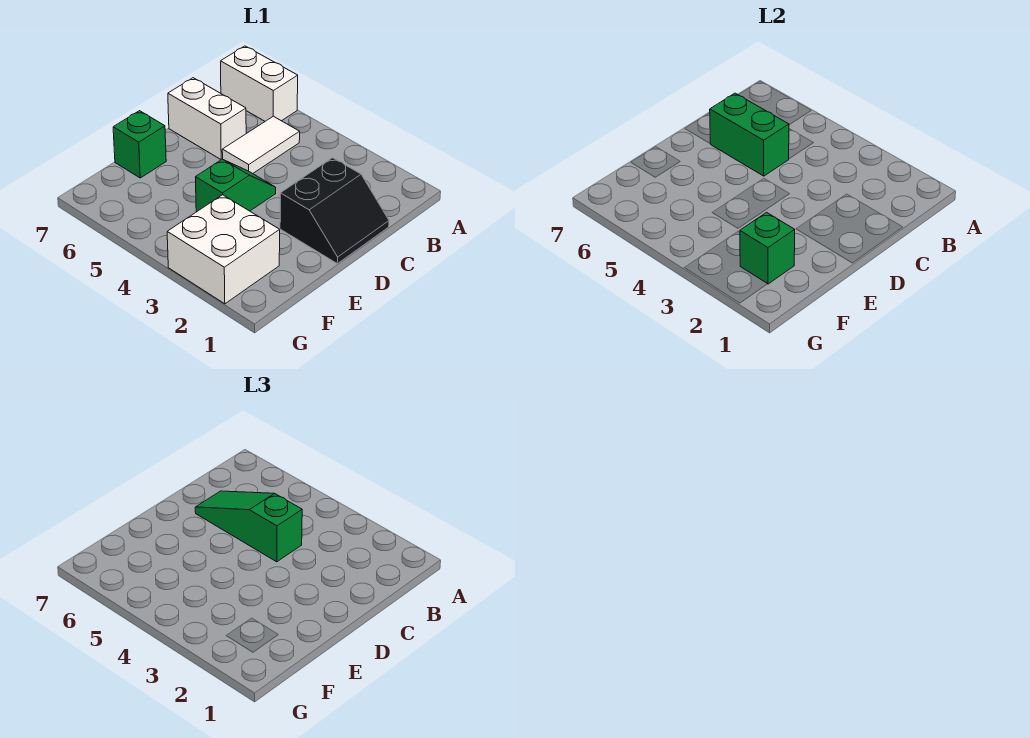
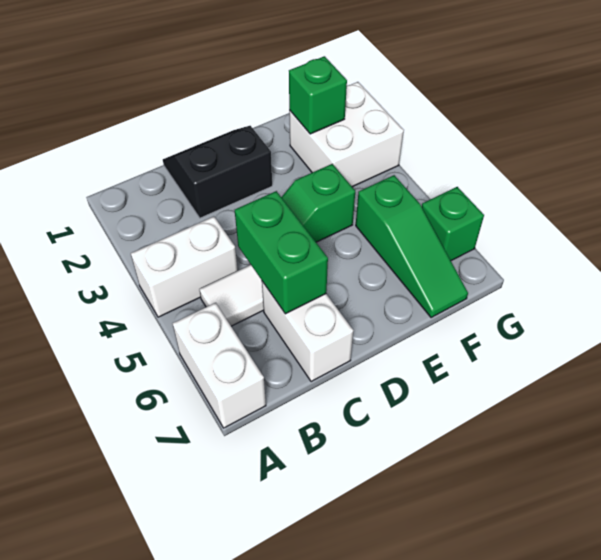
none -> white brick A4:B4 level 1
green slope C4:C6 level 3 top 4 -> green slope F5:F7 level 1 top 5
green brick E7 level 1 -> green brick G6 level 1

